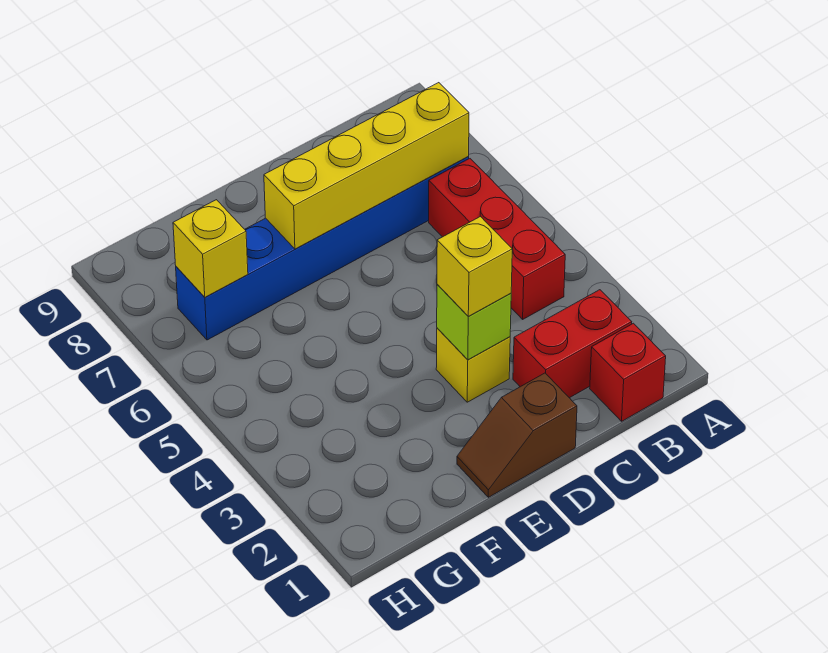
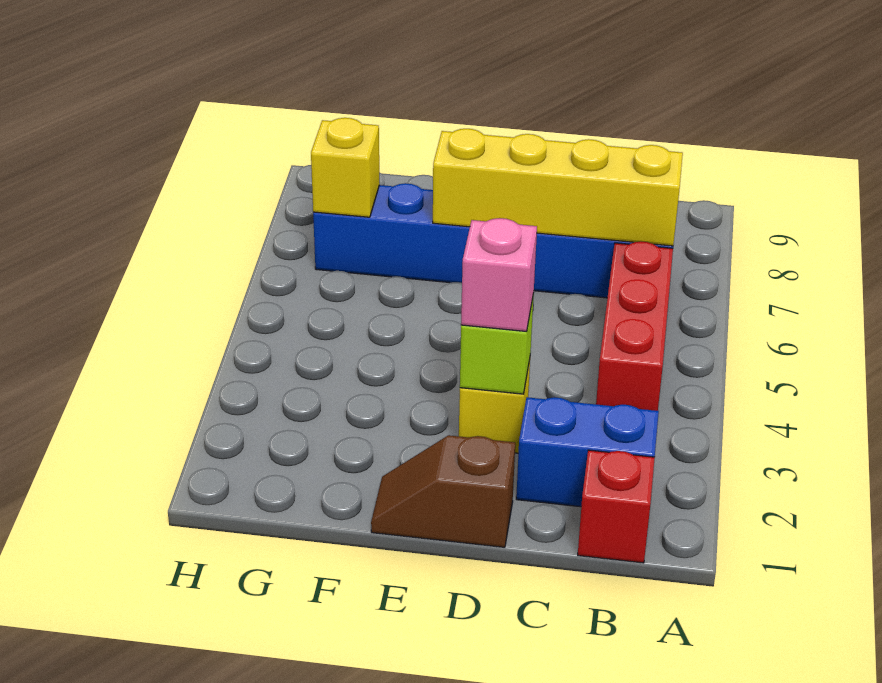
red brick B2:C2 level 1 -> blue brick B2:C2 level 1
yellow brick D3 level 3 -> pink brick D3 level 3

